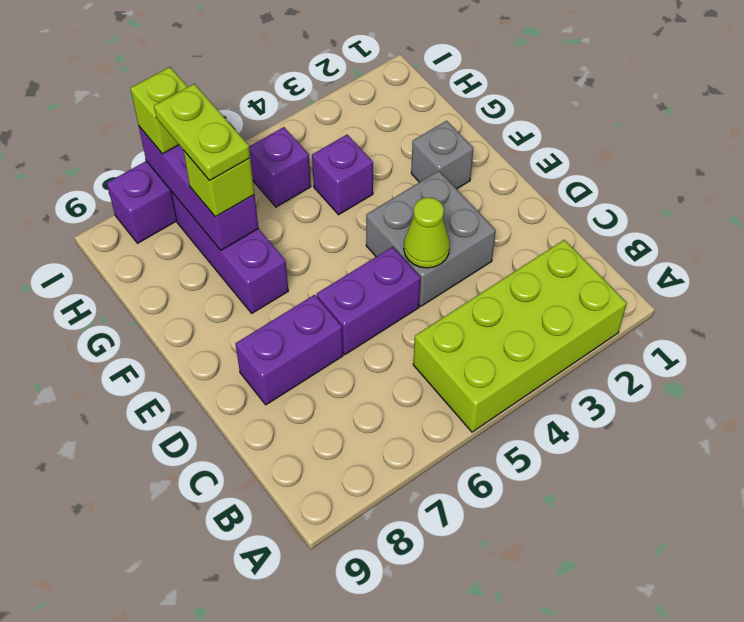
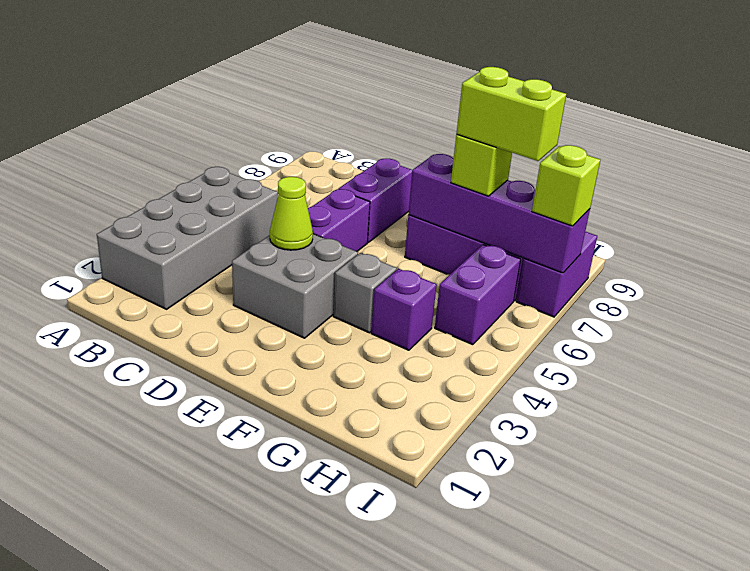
lime brick A2:B5 level 1 -> grey brick A2:B5 level 1
grey brick F2 level 1 -> grey brick F4 level 1
purple brick G7:I7 level 2 -> purple brick F7:I7 level 2
lime plate G7:H7 level 4 -> lime brick G7:H7 level 4
purple brick H5 level 1 -> purple brick H5:H6 level 1

